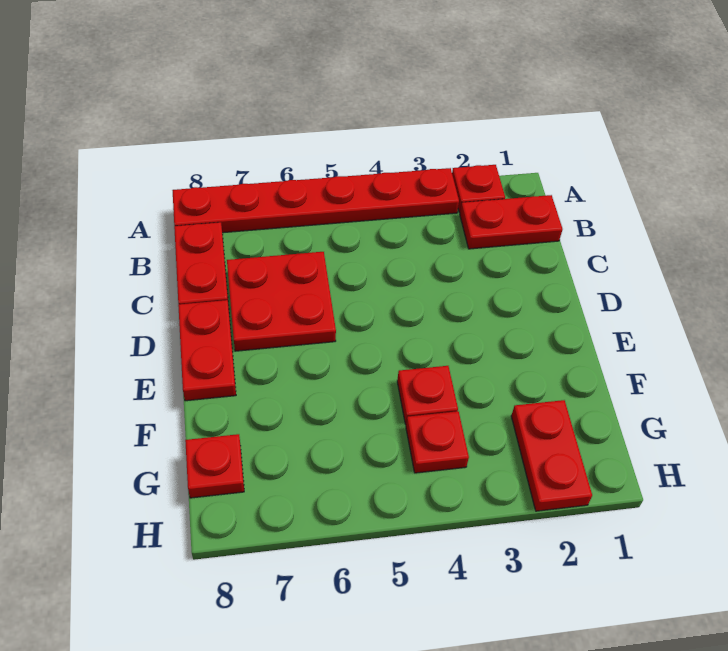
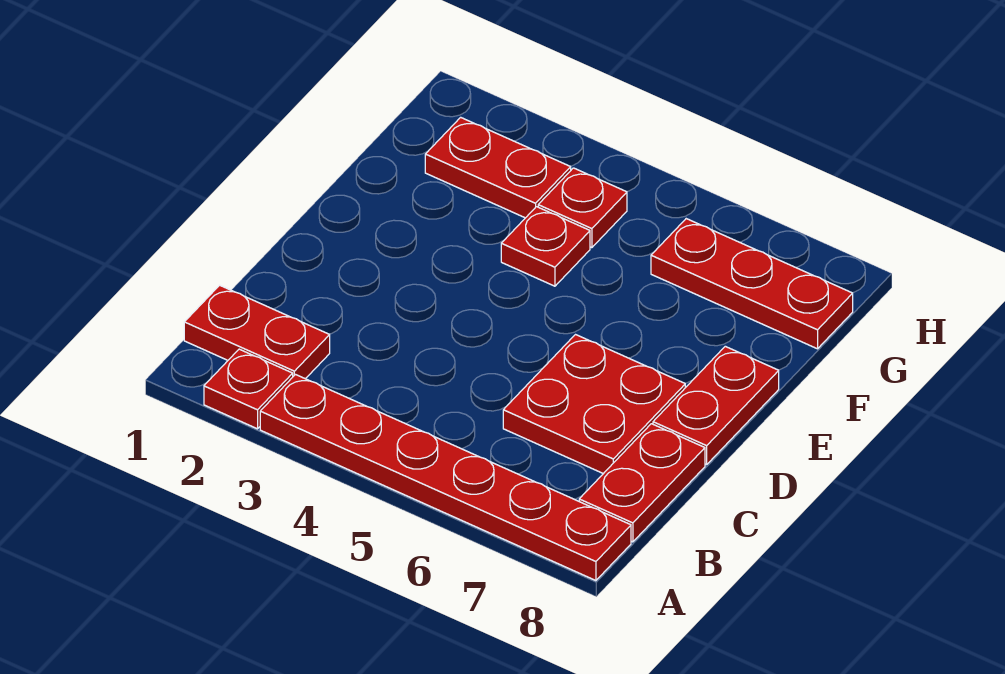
red plate G2:H2 level 1 -> red plate G2:G3 level 1
red plate G8 level 1 -> red plate G6:G8 level 1

